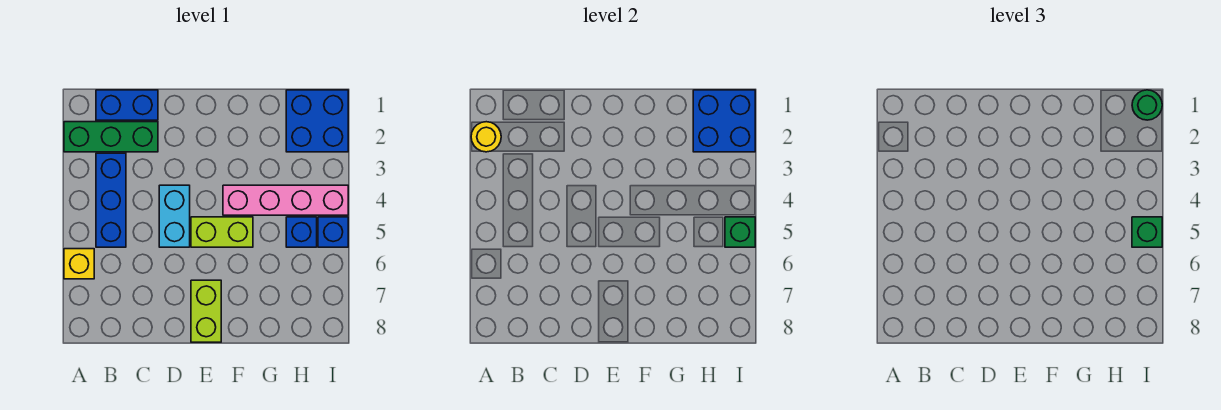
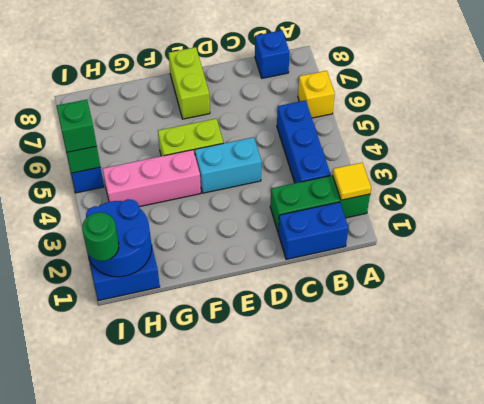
yellow round brick A2 level 2 -> yellow tile A2 level 2
cyan brick D4:D5 level 1 -> cyan brick D4:E4 level 1
pink brick F4:I4 level 1 -> pink brick F4:H4 level 1
blue brick H1:I2 level 2 -> blue round brick H1:I2 level 2
blue brick H5 level 1 -> blue brick B8 level 1

